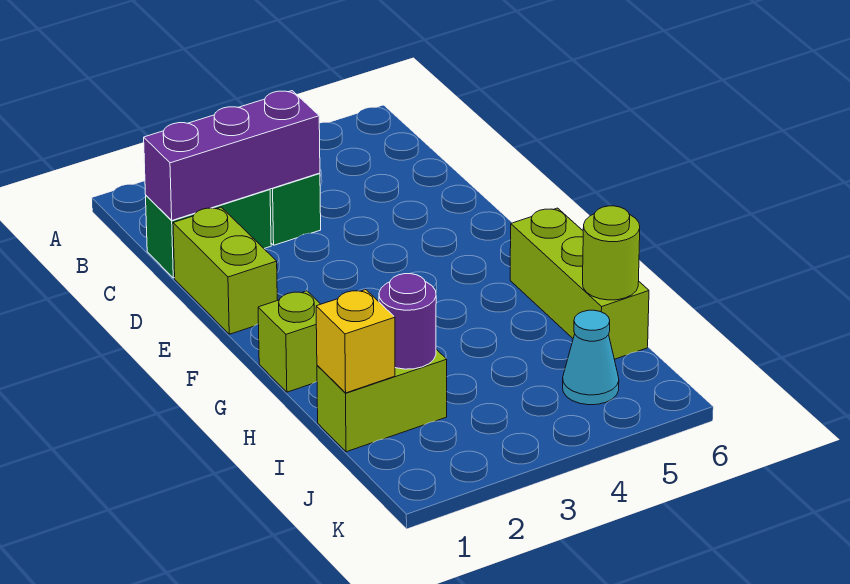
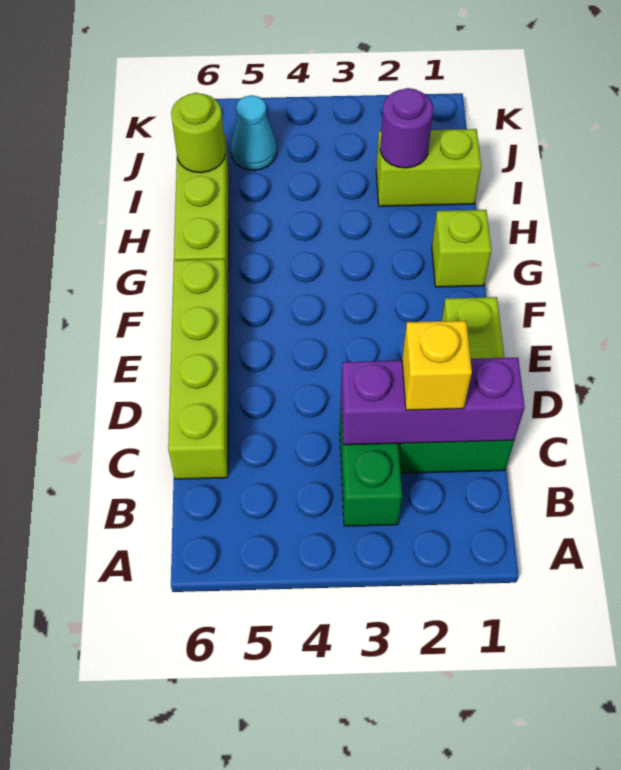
none -> lime brick C6:F6 level 1
yellow brick I1 level 2 -> yellow brick C2 level 3

